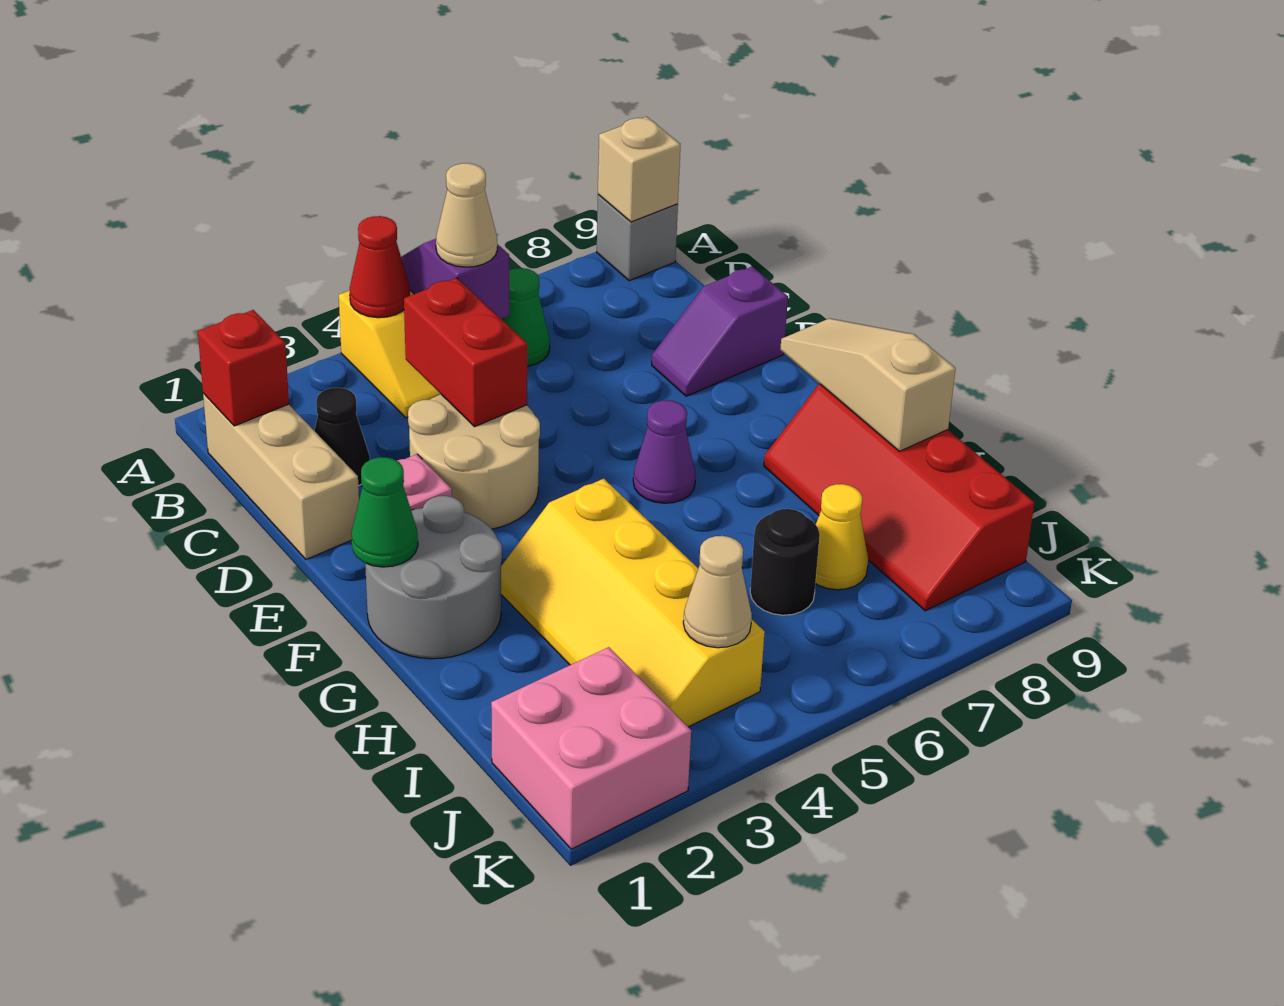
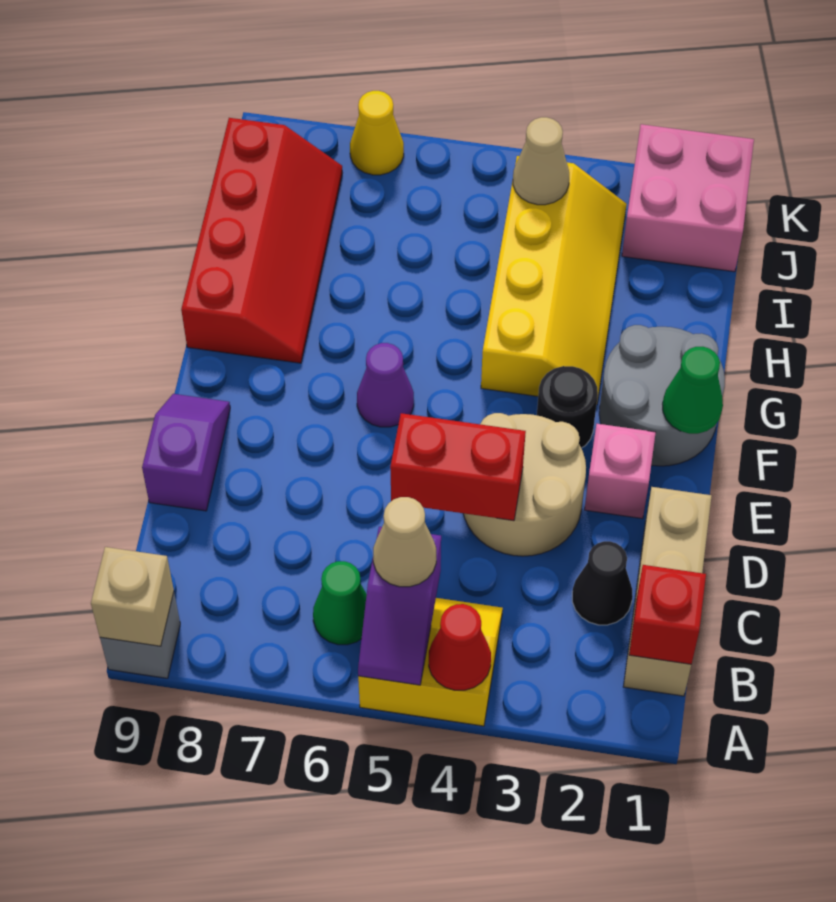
red brick C4:D4 level 2 -> red brick D4:D5 level 2
purple slope D8:D9 level 1 top 9 -> purple slope D9:E9 level 1 top D
tan slope F9:H9 level 2 top H -> none
black round brick I6 level 1 -> black round brick F3 level 1
yellow cone I7 level 1 -> yellow cone K7 level 1

